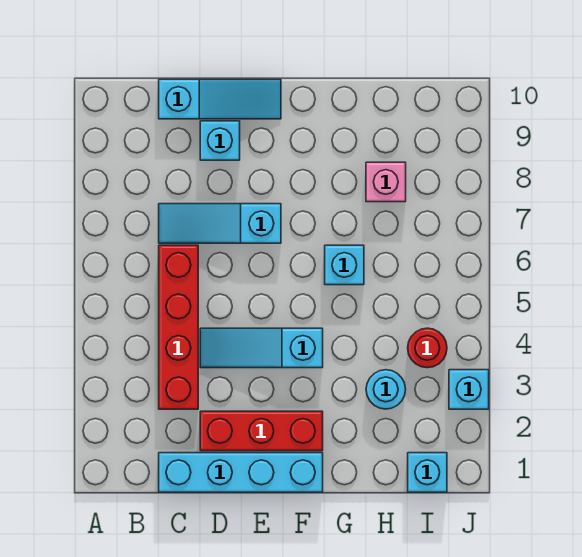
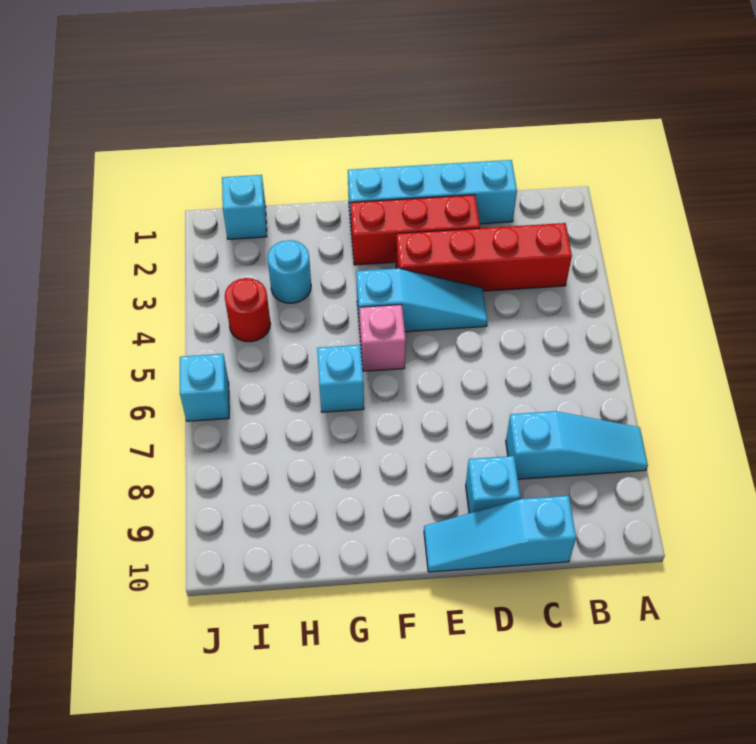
red brick C3:C6 level 1 -> red brick B3:E3 level 1
cyan slope C7:E7 level 1 top E -> cyan slope A8:C8 level 1 top C
pink brick H8 level 1 -> pink brick F5 level 1
cyan brick J3 level 1 -> cyan brick J6 level 1

